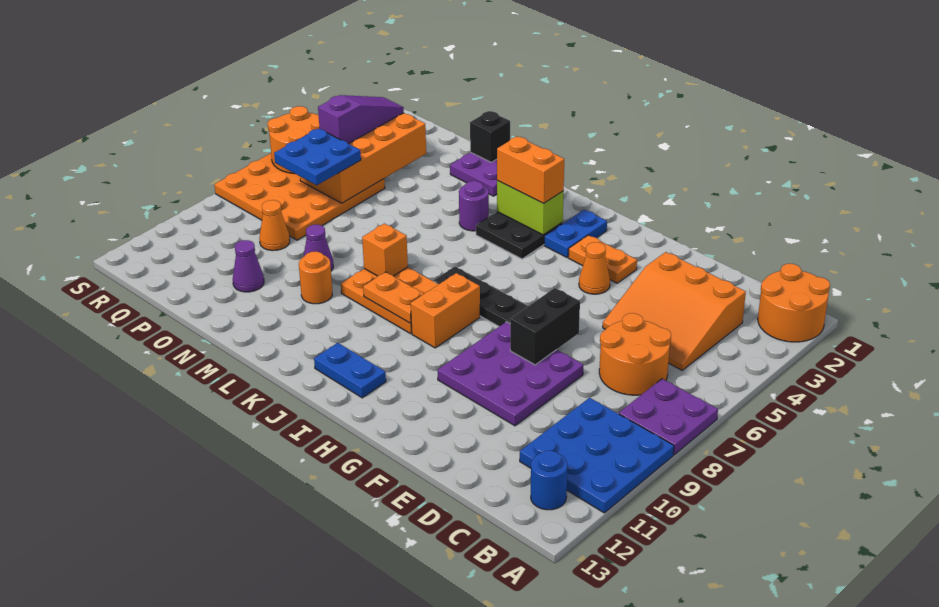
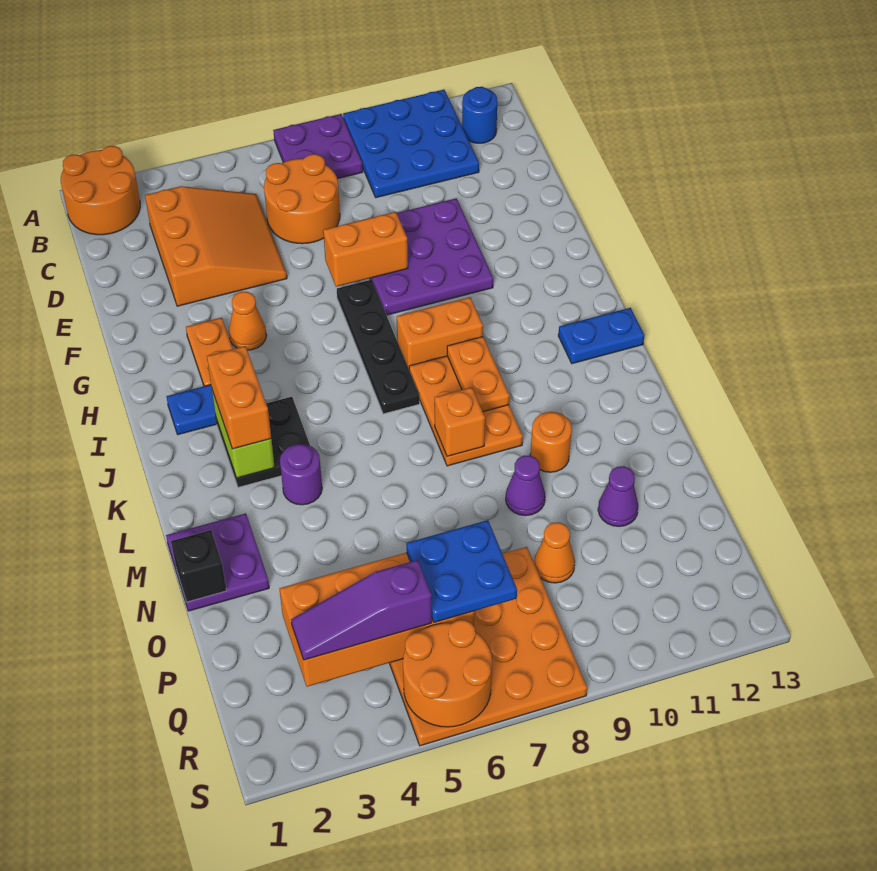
black brick F7:F8 level 2 -> orange brick F7:F8 level 2
blue plate I12:J12 level 1 -> blue plate J12:J13 level 1

